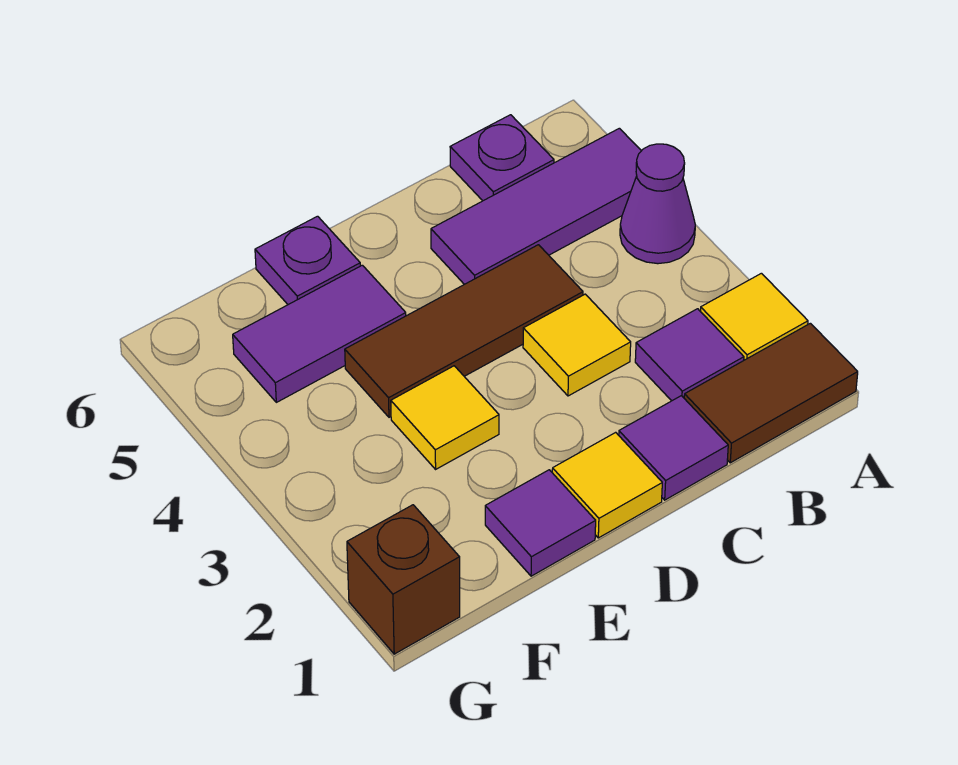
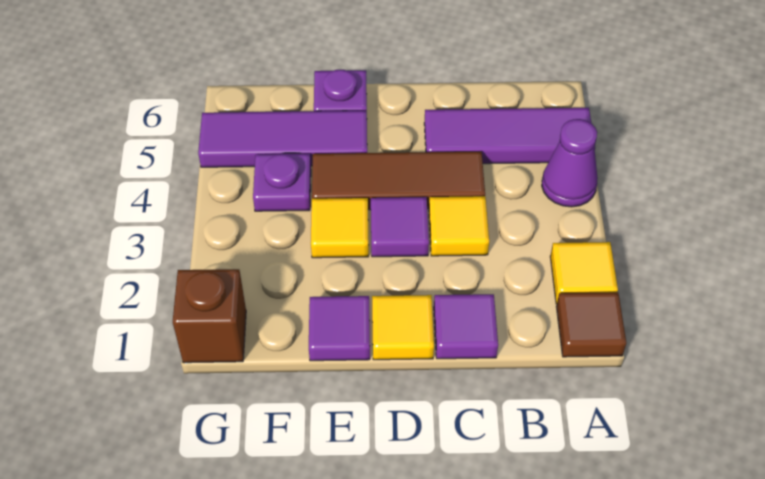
brown tile A1:B1 level 1 -> brown tile A1 level 1
purple tile B2 level 1 -> purple tile D3 level 1
purple plate B6 level 1 -> purple plate F4 level 1
purple tile E5:F5 level 1 -> purple tile E5:G5 level 1

